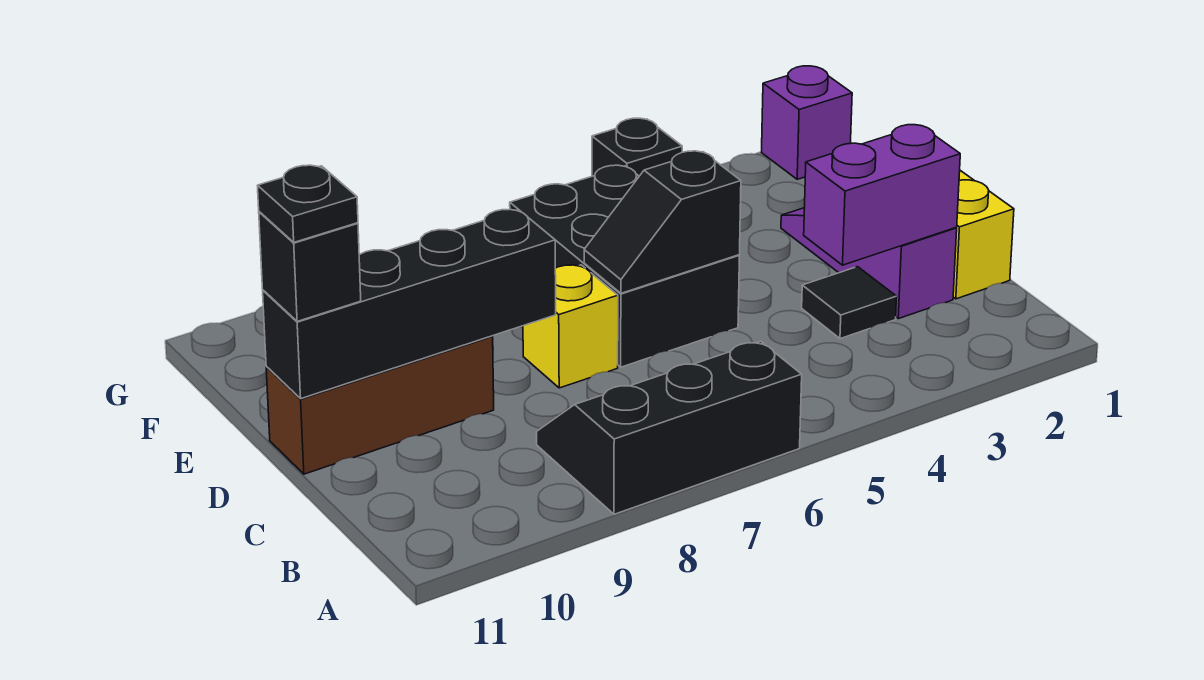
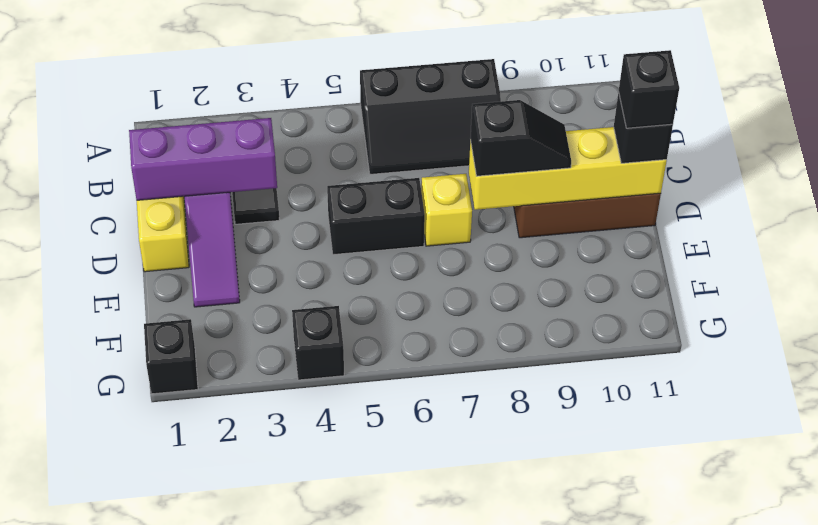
purple brick C2:C3 level 2 -> purple brick C1:C3 level 2
black brick D5:F6 level 1 -> black brick D5:D6 level 1
black slope D5:D6 level 2 top 5 -> black slope D8:D9 level 3 top 8
black brick D8:D11 level 2 -> yellow brick D8:D11 level 2
black plate D11 level 4 -> black brick D11 level 4
purple brick G1 level 1 -> black brick G1 level 1

